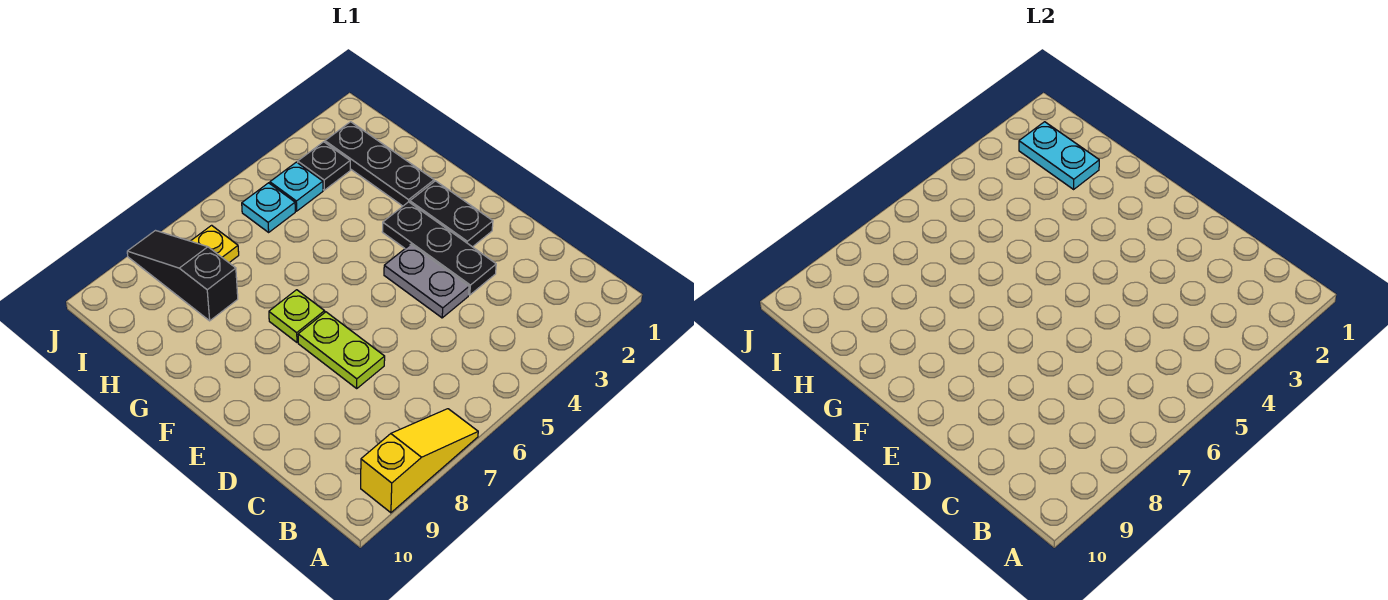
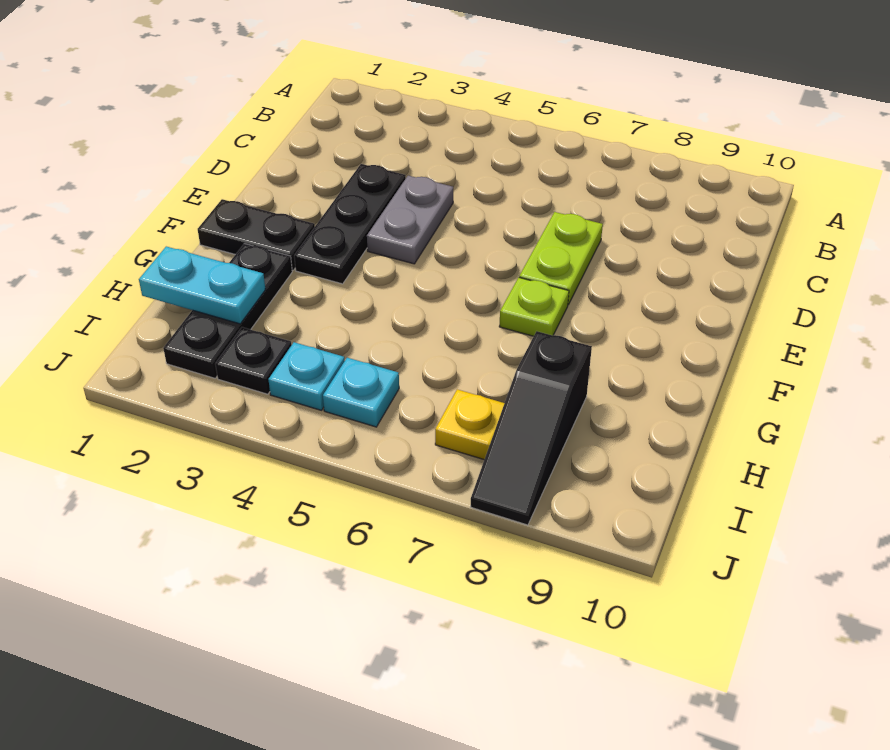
yellow slope A7:A9 level 1 top 9 -> none
black plate E2:F2 level 1 -> black plate F1:F2 level 1
cyan plate H2:I2 level 2 -> cyan plate H1:H2 level 2

